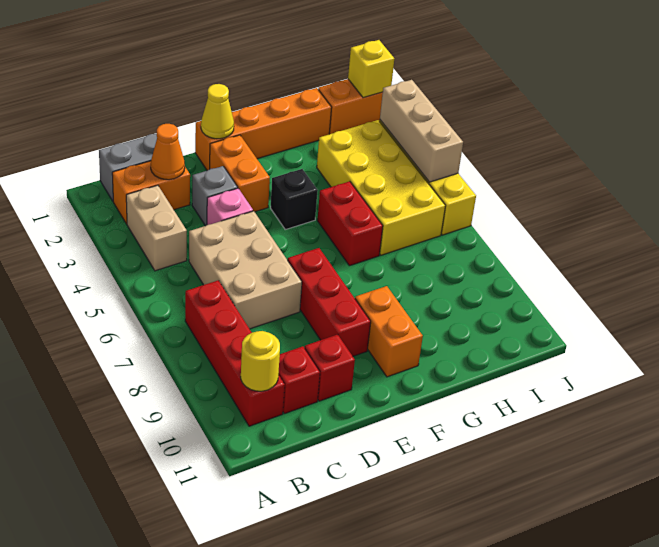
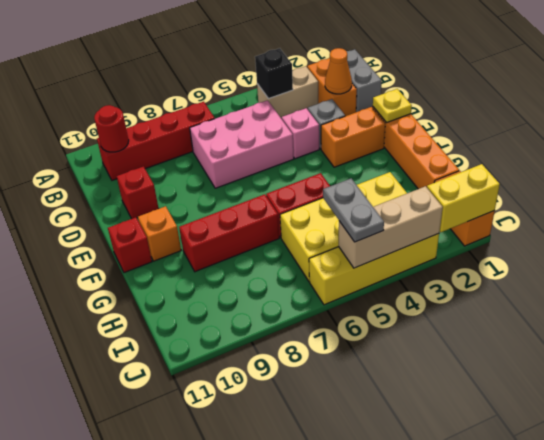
yellow round brick B10 level 2 -> red round brick B10 level 2
tan brick C5:D7 level 1 -> pink brick C5:D7 level 1
red brick C10 level 1 -> red brick F11 level 1
yellow cone E1 level 2 -> yellow plate E1 level 2
red brick E7:E9 level 1 -> red brick G7:G9 level 1
black brick F4 level 1 -> black brick B4 level 2
orange brick F9:F10 level 1 -> orange brick F10 level 1
none -> grey plate I5:J5 level 3
yellow brick J1 level 2 -> yellow brick J1:J2 level 2

